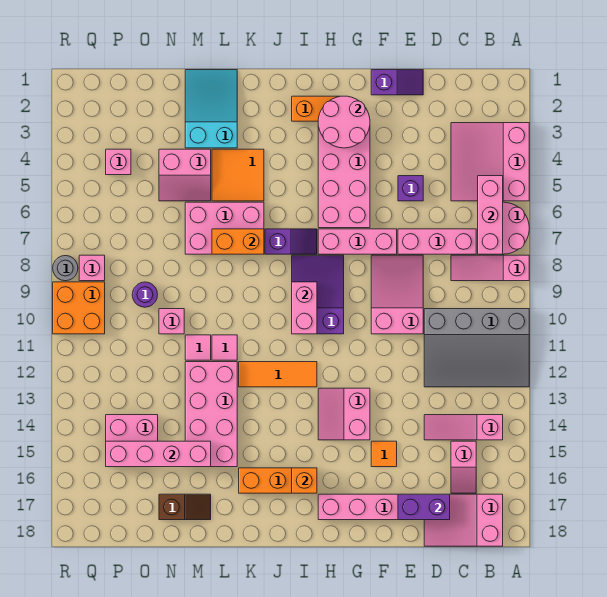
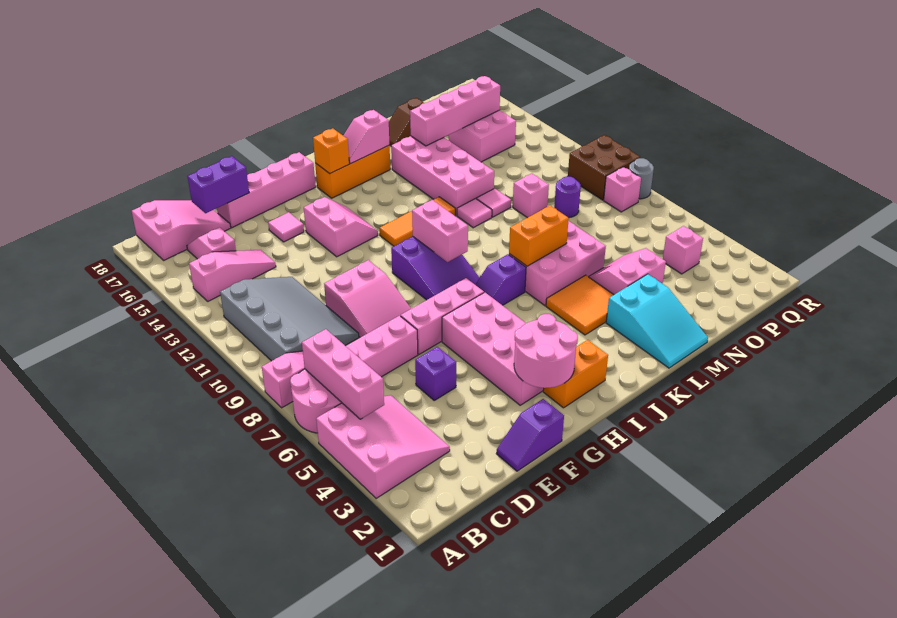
grey slope A10:D12 level 1 top 10 -> grey slope B9:D12 level 1 top B
orange tile F15 level 1 -> pink tile F15 level 1
none -> pink slope J16:K16 level 2 top K
orange brick Q9:R10 level 1 -> brown brick Q9:R10 level 1

